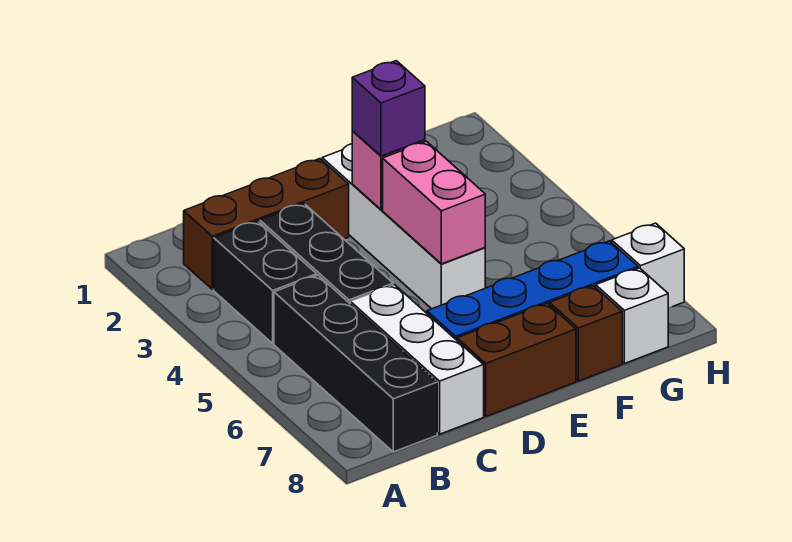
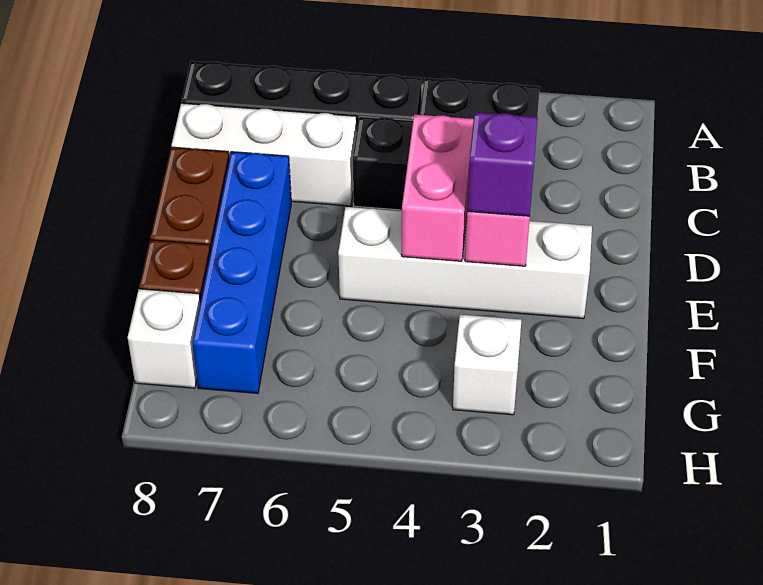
brown brick B2:D2 level 1 -> none
pink brick E4:E5 level 2 -> pink brick D4:E4 level 2
white brick H7 level 1 -> white brick G3 level 1

